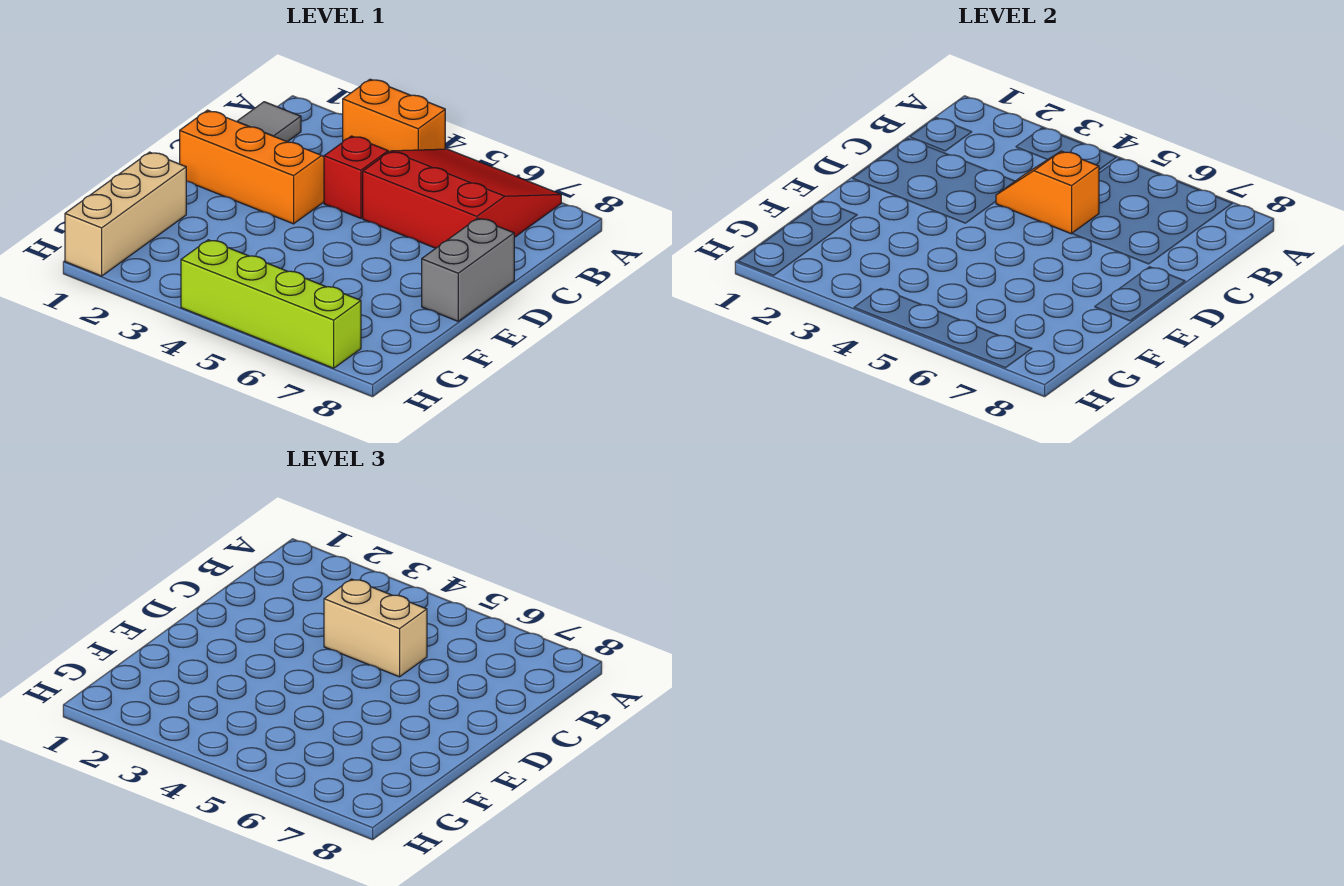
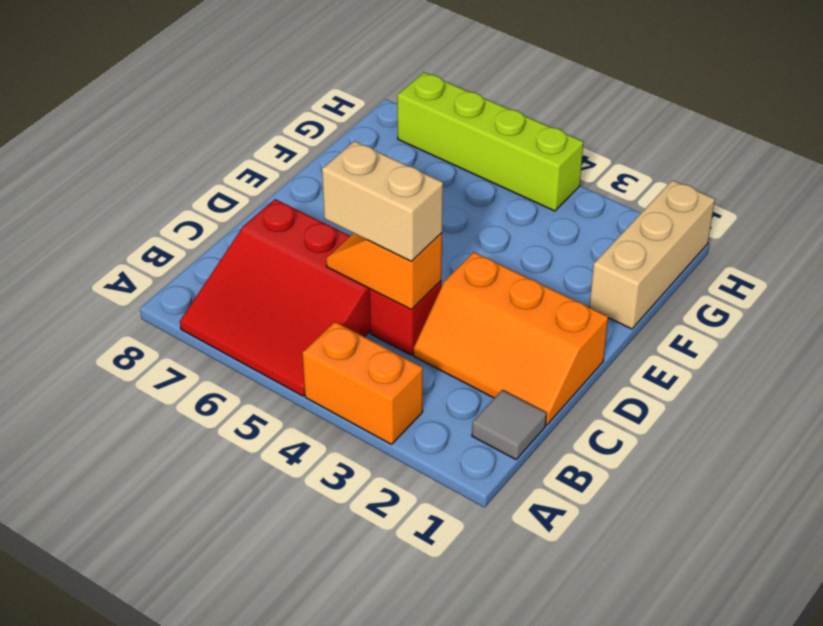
orange slope C4:C5 level 2 top 5 -> orange slope C4:C5 level 2 top 4
grey brick D8:E8 level 1 -> none

